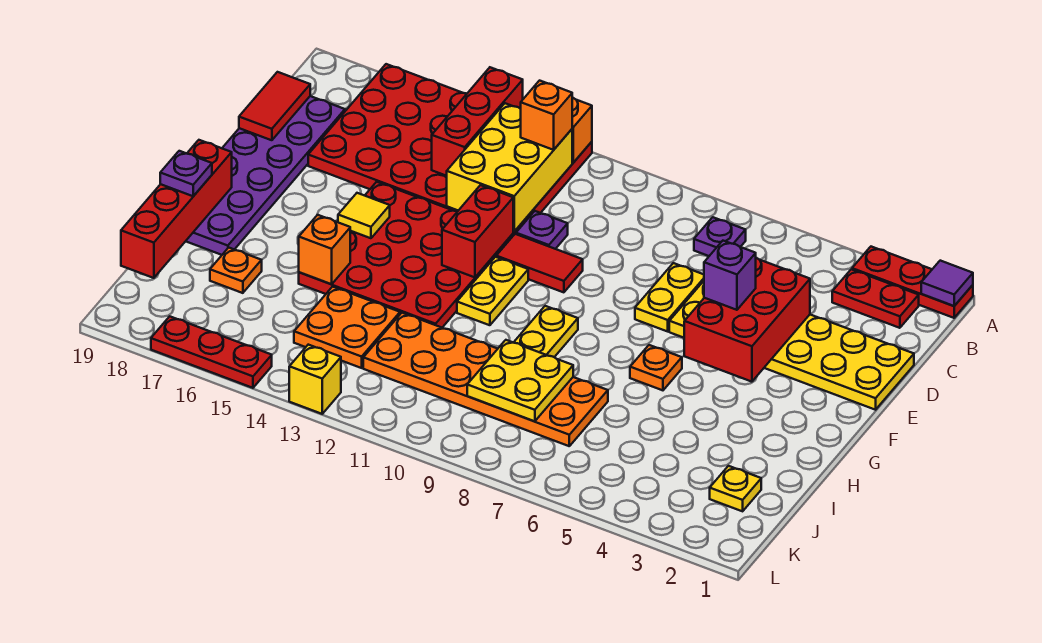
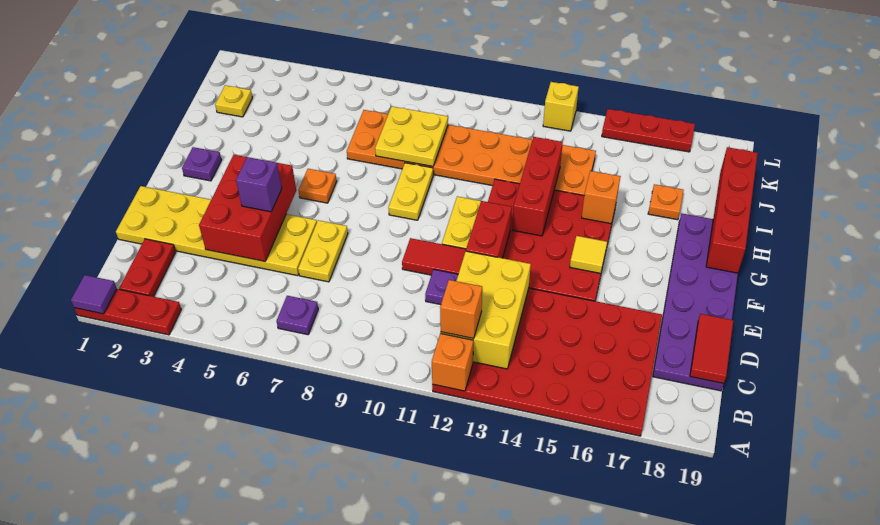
red brick A14:C14 level 2 -> red brick G13:I13 level 2
red plate B2:B3 level 1 -> red plate B2:C2 level 1
purple plate H19 level 3 -> purple plate G2 level 1

